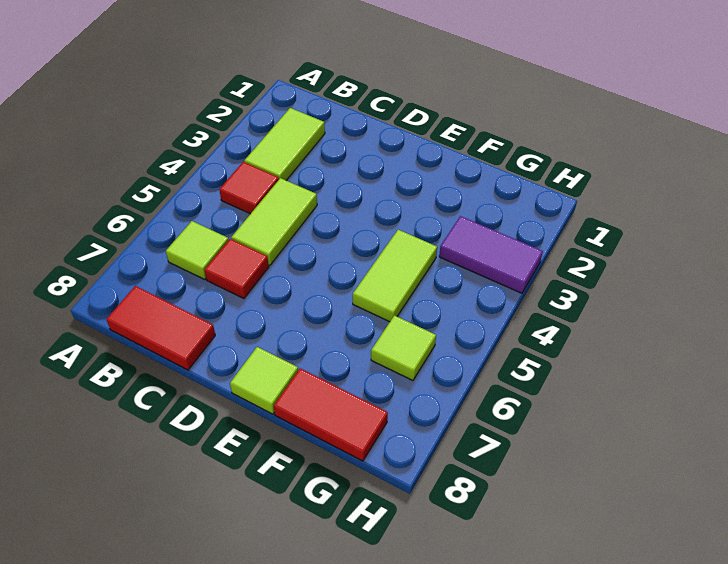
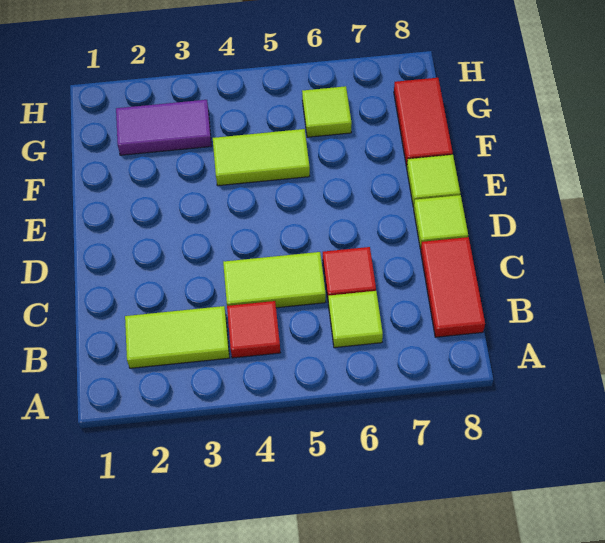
none -> lime tile D8 level 1
purple tile G3:H3 level 1 -> purple tile G2:G3 level 1

